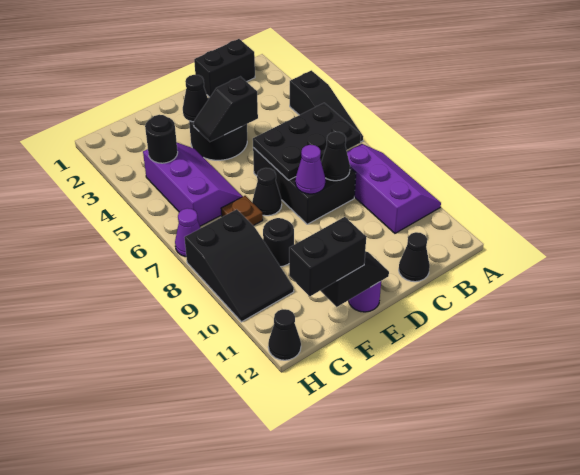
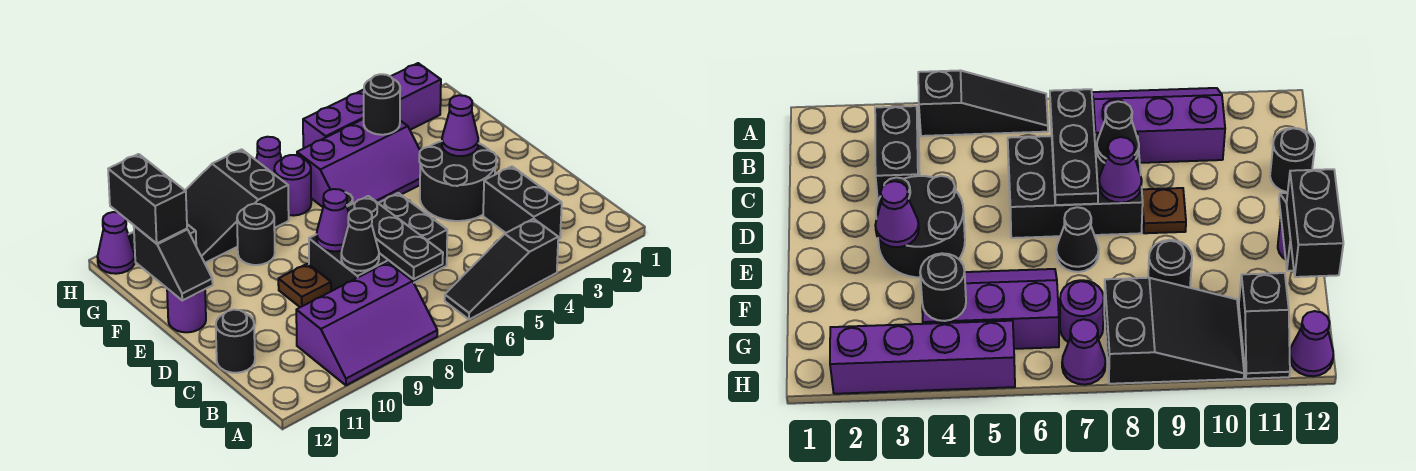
black brick B1:C1 level 1 -> black brick B3:C3 level 1
black plate B6:D7 level 2 -> black plate B7:D7 level 2
black cone C12 level 1 -> black round brick C12 level 1
black slope D4:E4 level 2 top D -> black slope G11:H11 level 1 top G
black cone E3 level 2 -> purple cone E3 level 2
brown plate F7 level 1 -> brown plate D9 level 1
none -> purple round brick G7 level 1
none -> purple brick H2:H5 level 1
black cone H12 level 1 -> purple cone H12 level 1

